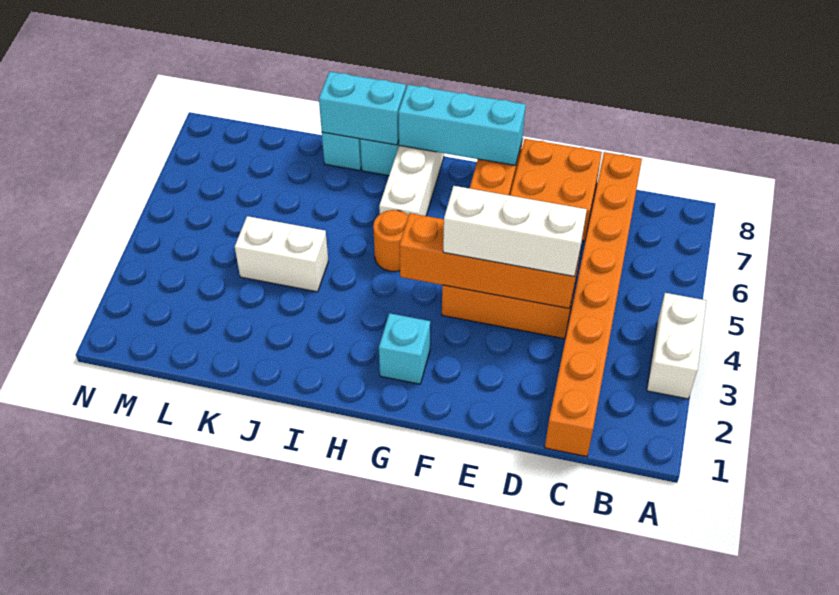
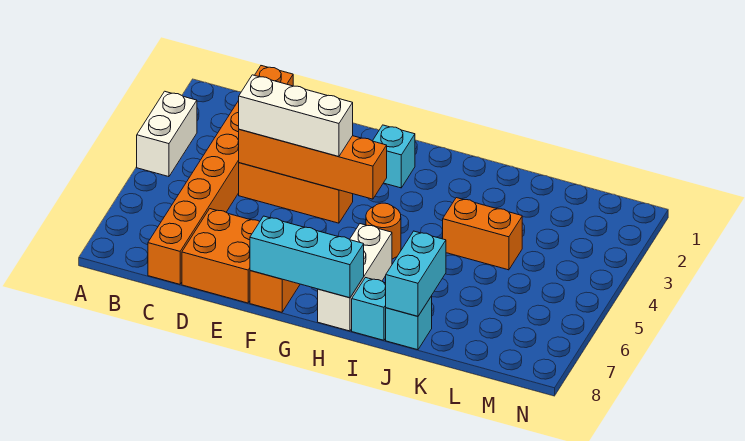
cyan brick I8:J8 level 2 -> cyan brick J7:J8 level 2
white brick J4:K4 level 1 -> orange brick J4:K4 level 1

